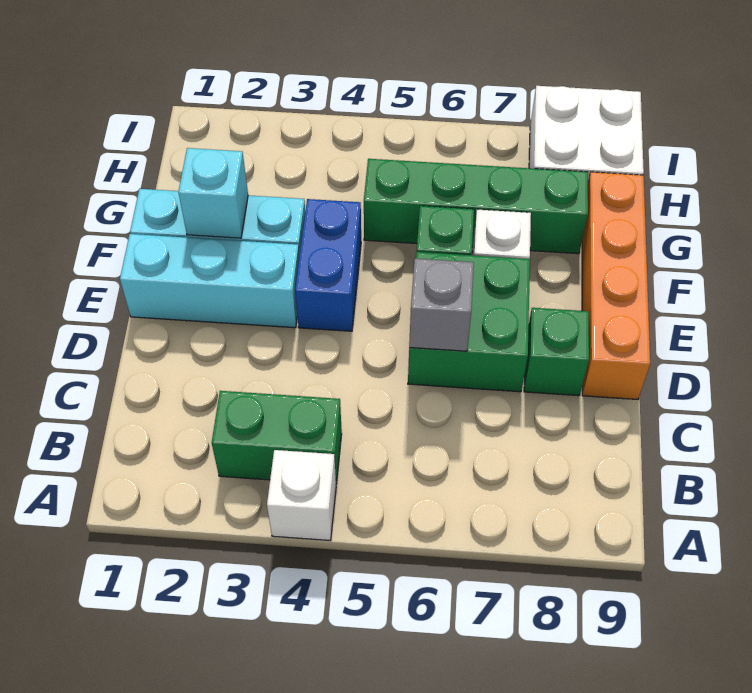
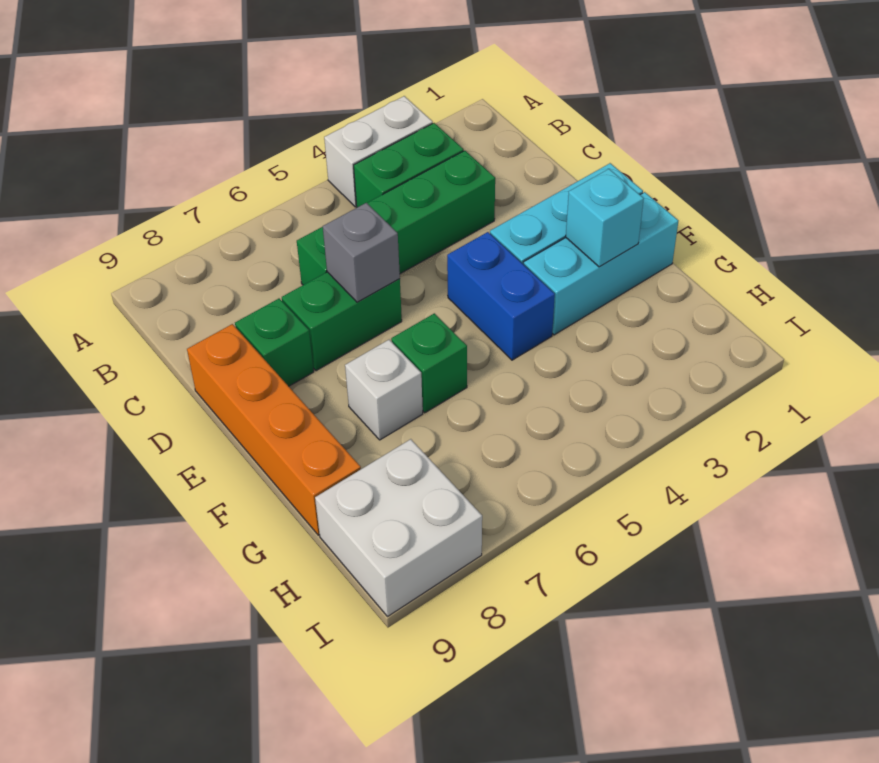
white brick A4 level 1 -> white brick A3:A4 level 1
green brick D6:E7 level 1 -> green brick D6:D7 level 1
green brick G5:G8 level 1 -> green brick C3:C6 level 1

